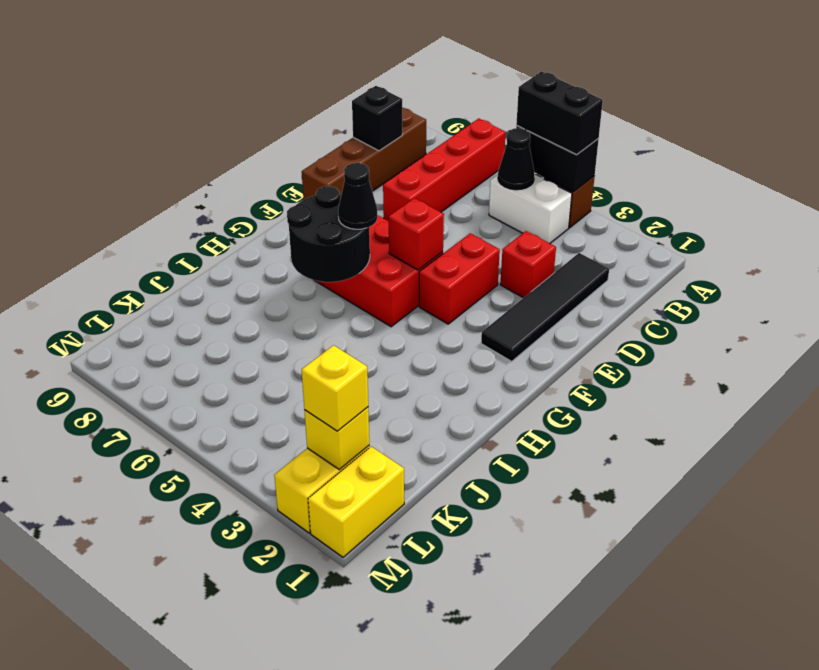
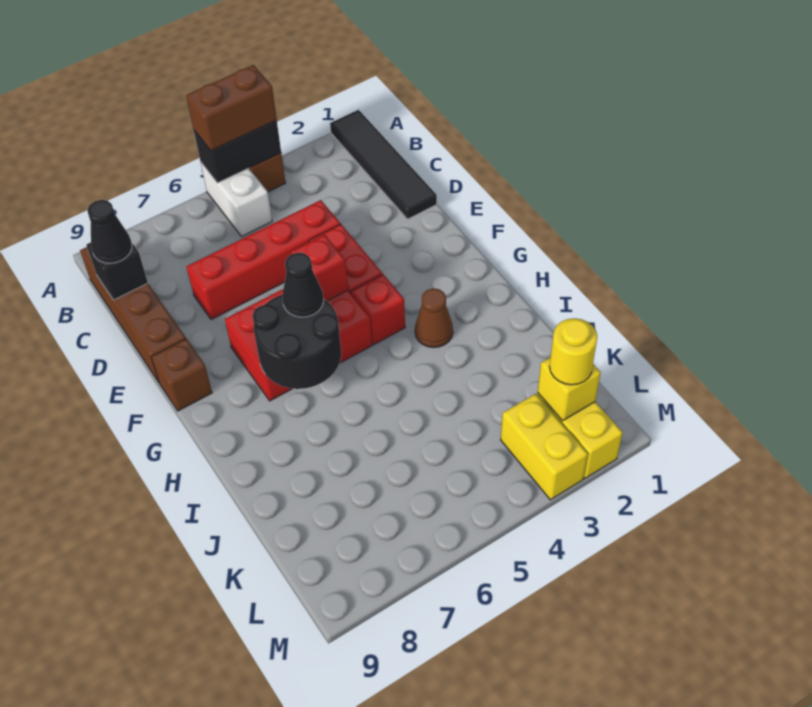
black brick A4:A5 level 3 -> brown brick A4:A5 level 3
red brick A7:D7 level 1 -> red brick D4:D7 level 1
white brick B4:B5 level 1 -> white brick A5:B5 level 1
black cone B5 level 2 -> black cone C9 level 3
black tile C2:F2 level 1 -> black tile A1:D1 level 1
red brick D3 level 1 -> red brick G4 level 1
none -> brown brick F9 level 1
none -> brown cone H3 level 1
yellow brick L1:M1 level 1 -> yellow brick L3:M3 level 1
yellow brick L2 level 3 -> yellow round brick L2 level 3

